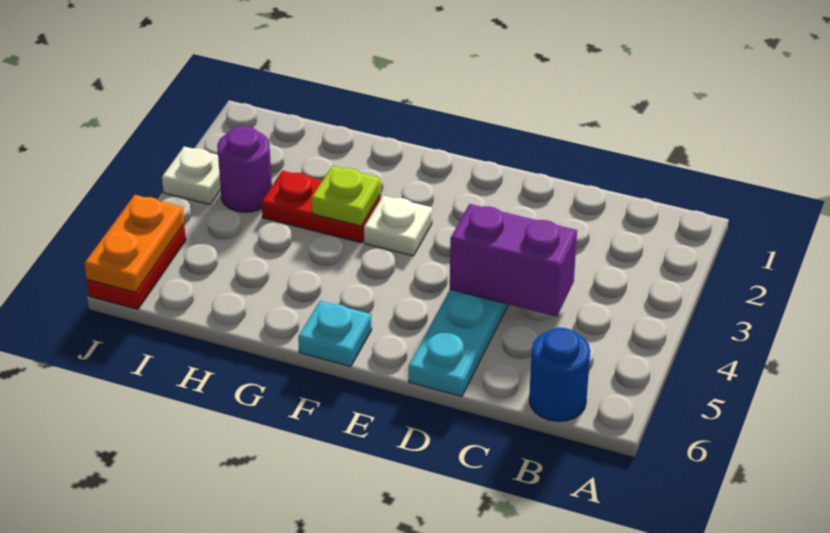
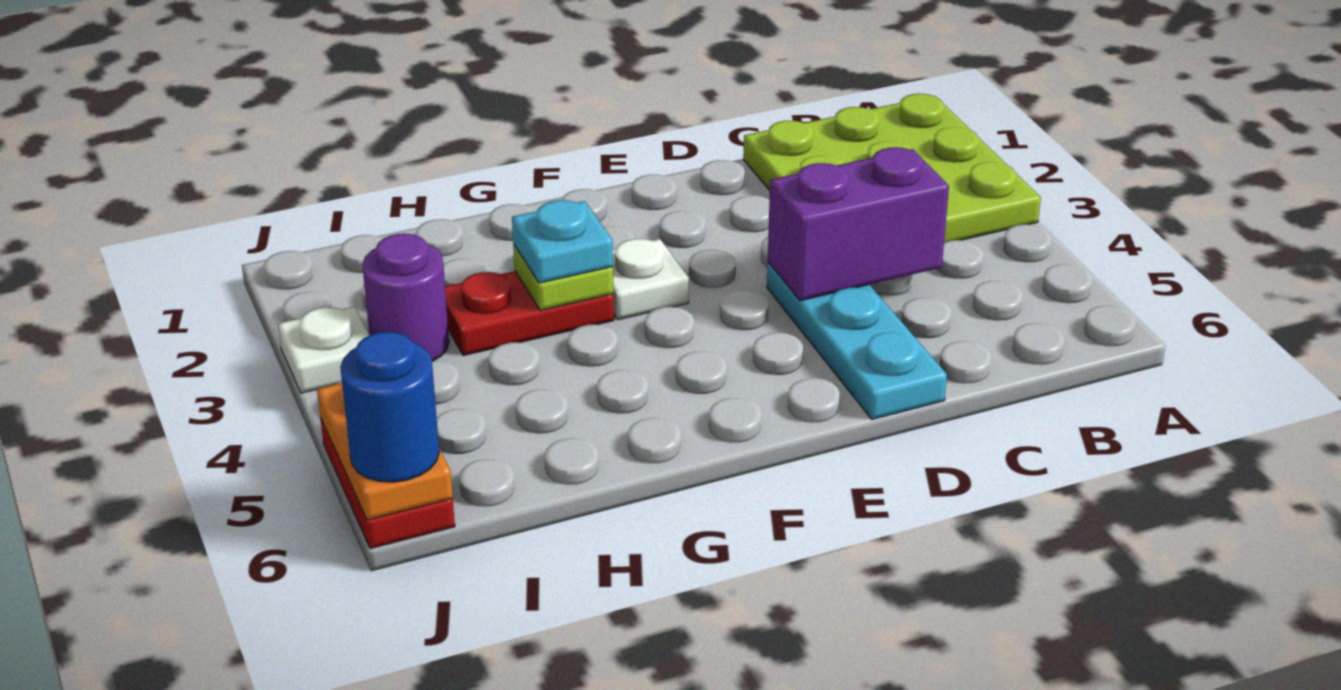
none -> lime plate A1:C3 level 1
blue round brick B6 level 1 -> blue round brick J6 level 3
cyan plate F6 level 1 -> cyan plate G3 level 3

